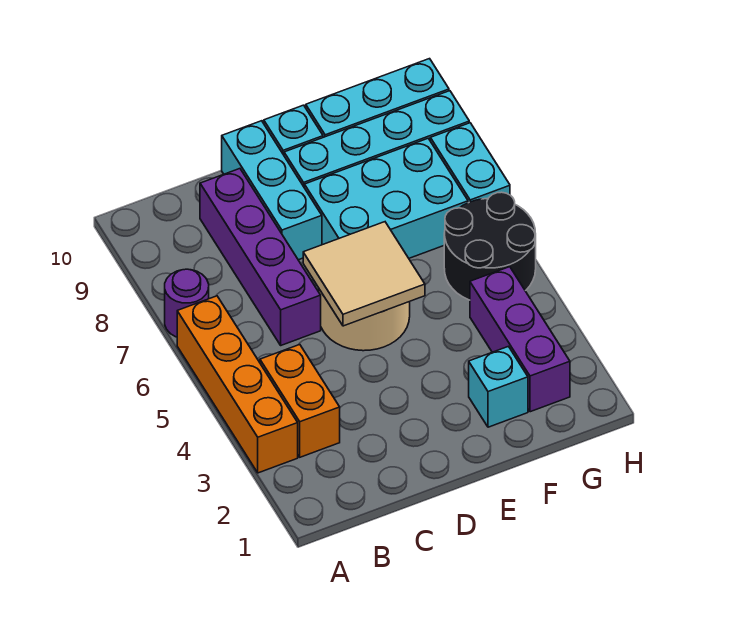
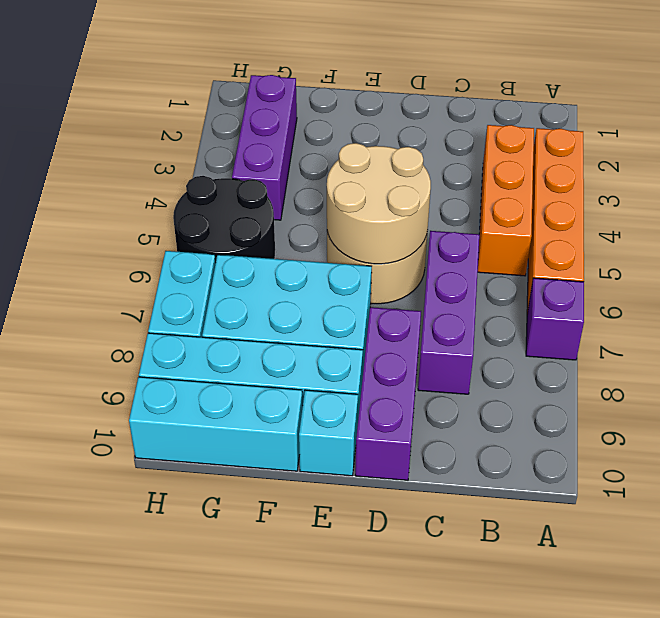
purple round brick A7 level 1 -> purple brick A7 level 1
orange brick B3:B4 level 1 -> orange brick B3:B5 level 1
purple brick C6:C9 level 1 -> purple brick C6:C8 level 1
tan tile D5:E6 level 2 -> tan round brick D5:E6 level 2
cyan brick D8:D10 level 1 -> purple brick D8:D10 level 1
cyan brick F2 level 1 -> none

